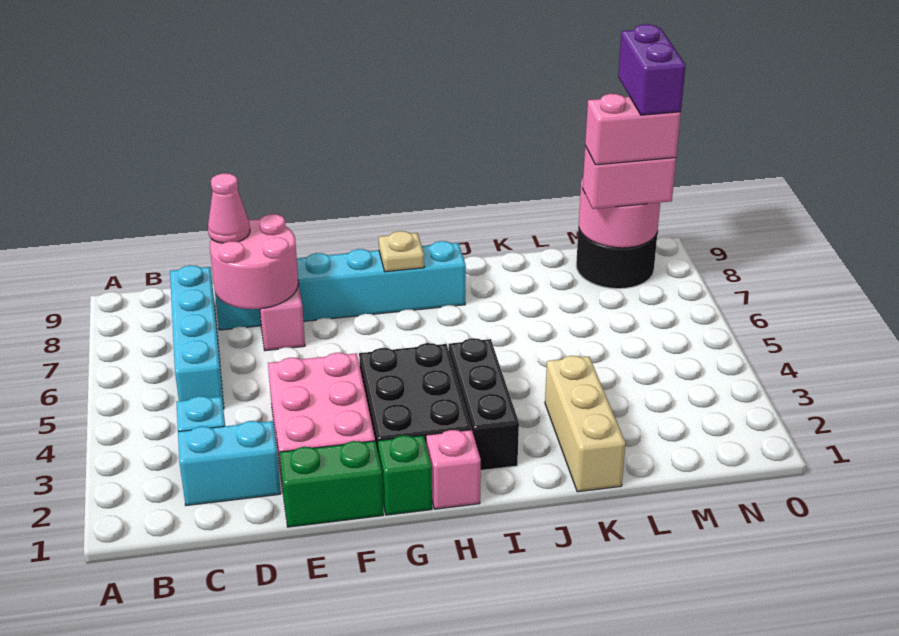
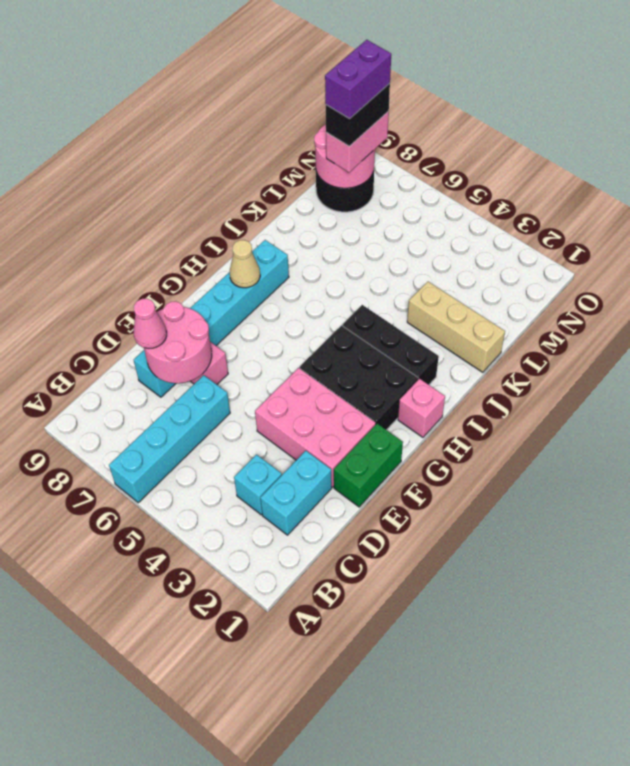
cyan brick C5:C8 level 1 -> cyan brick A6:D6 level 1
green brick G1 level 1 -> none
tan plate H8 level 2 -> tan cone H8 level 2
pink brick M8:N8 level 4 -> black brick M8:N8 level 4
purple brick N8:N9 level 5 -> purple brick M8:N8 level 5

